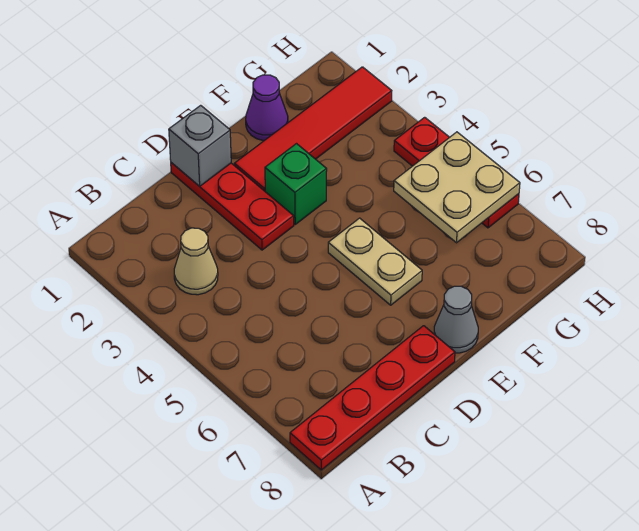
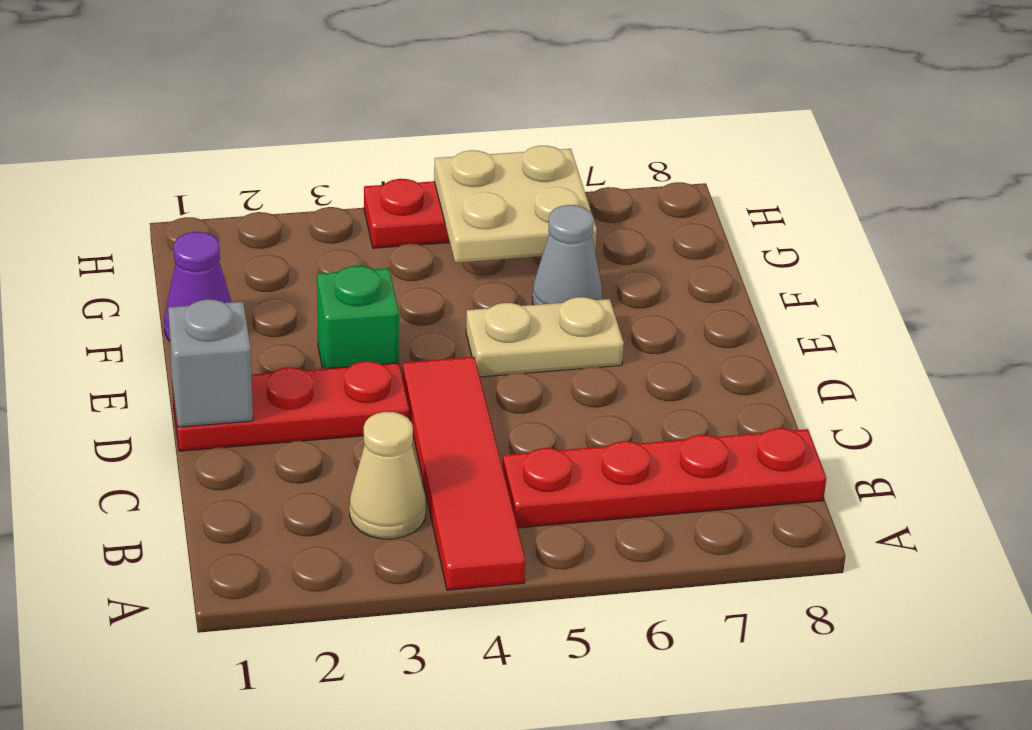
red plate A8:D8 level 1 -> red plate B5:B8 level 1
red tile E2:H2 level 1 -> red tile A4:D4 level 1
grey cone E8 level 1 -> grey cone F6 level 1

